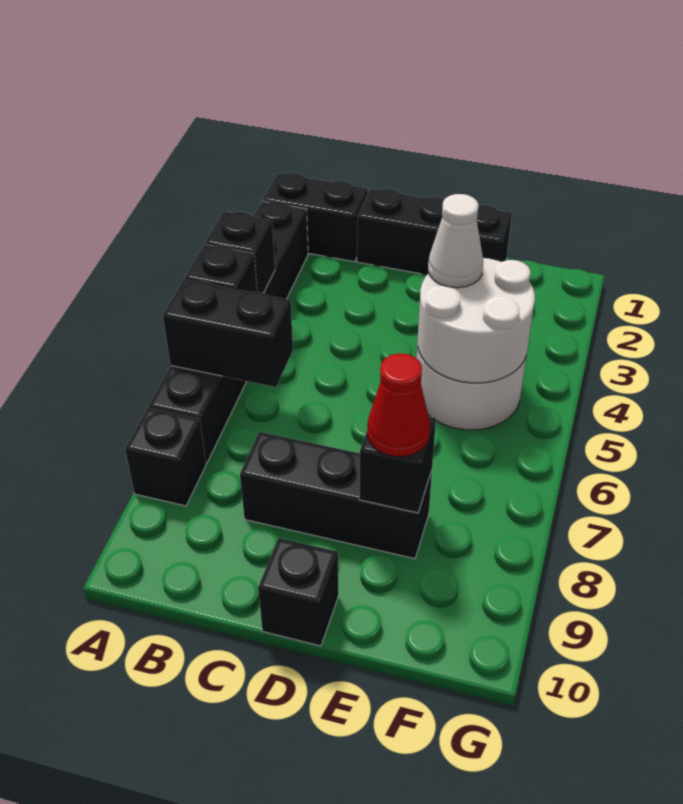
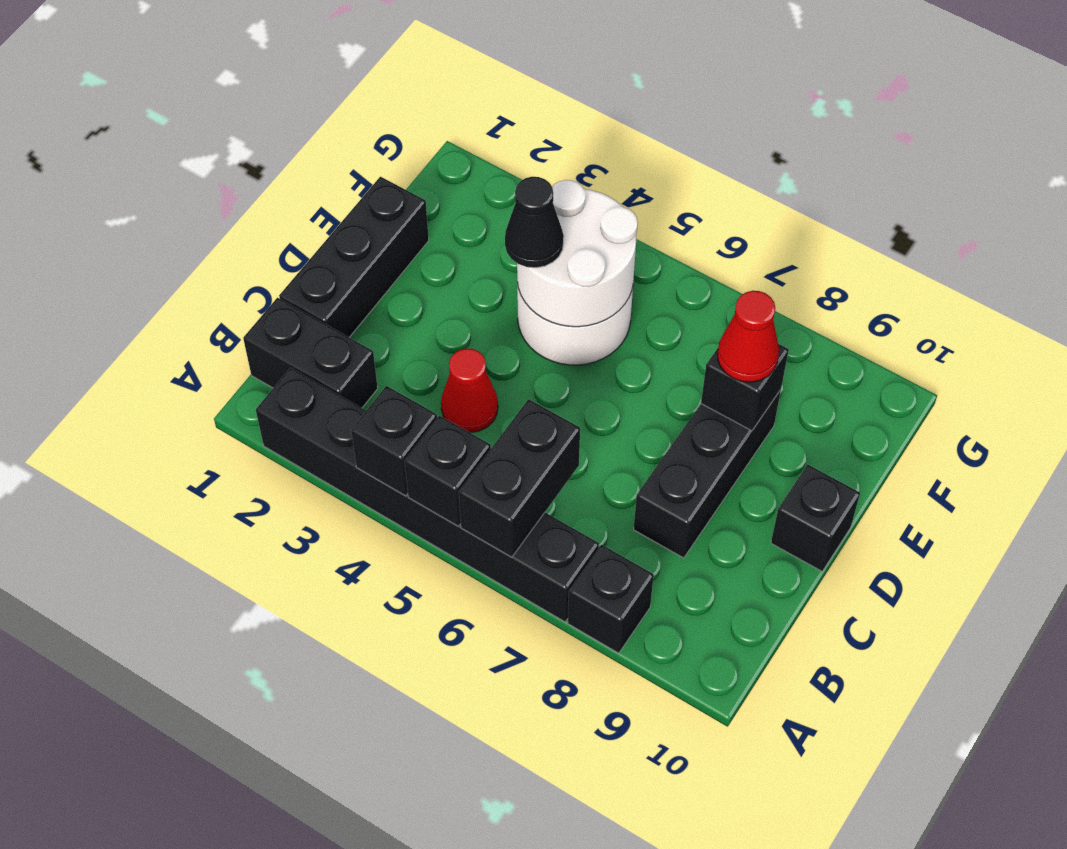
black brick A1:B1 level 1 -> black brick B1:B2 level 1
none -> red cone C4 level 1
white cone E4 level 3 -> black cone E4 level 3

